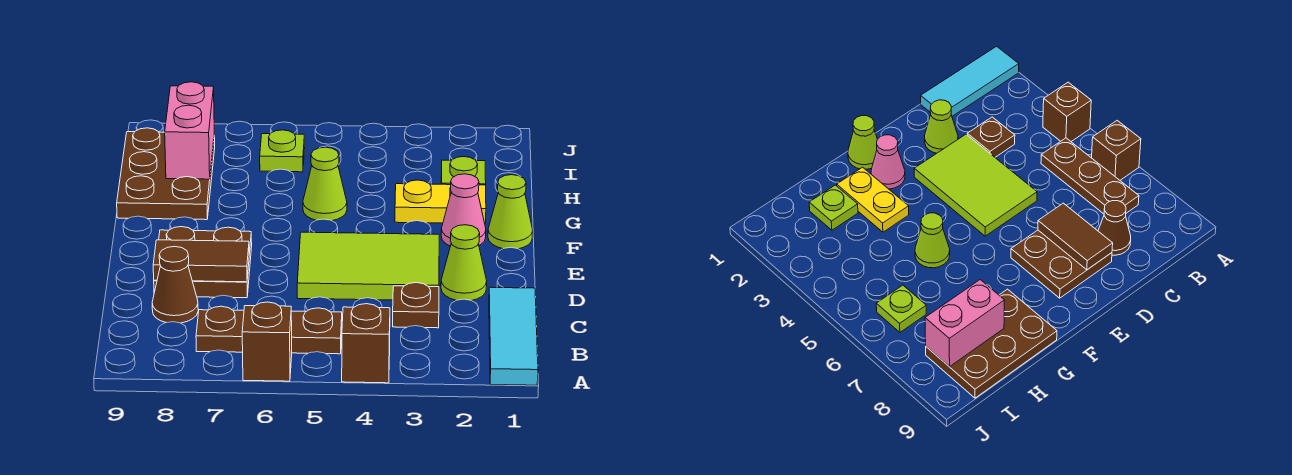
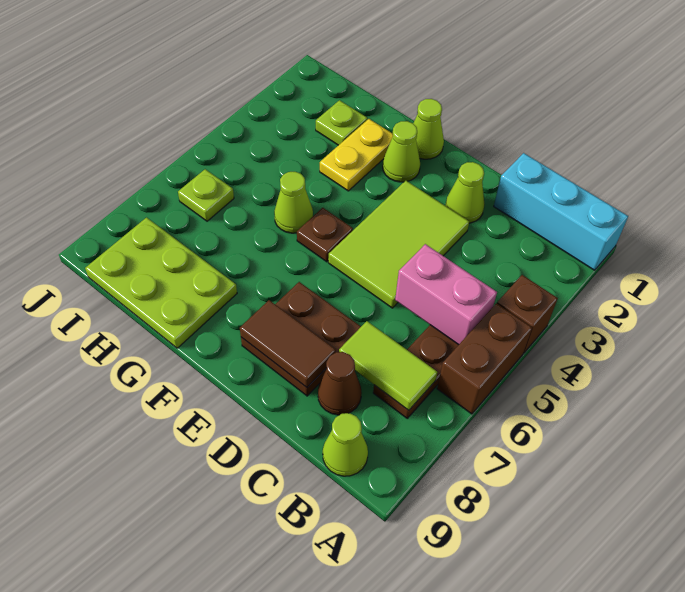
cyan tile A1:C1 level 1 -> cyan brick A1:C1 level 1
brown brick A6 level 1 -> brown brick A5:A6 level 1
none -> lime tile B7:C7 level 2
none -> lime cone B9 level 1
brown plate C3 level 1 -> brown plate F5 level 1
brown tile D7:D8 level 2 -> brown tile D8:E8 level 2
pink cone F2 level 1 -> lime cone F2 level 1
brown plate G8:I9 level 1 -> lime plate G8:I9 level 1
pink brick H8:I8 level 2 -> pink brick B5:C5 level 2

